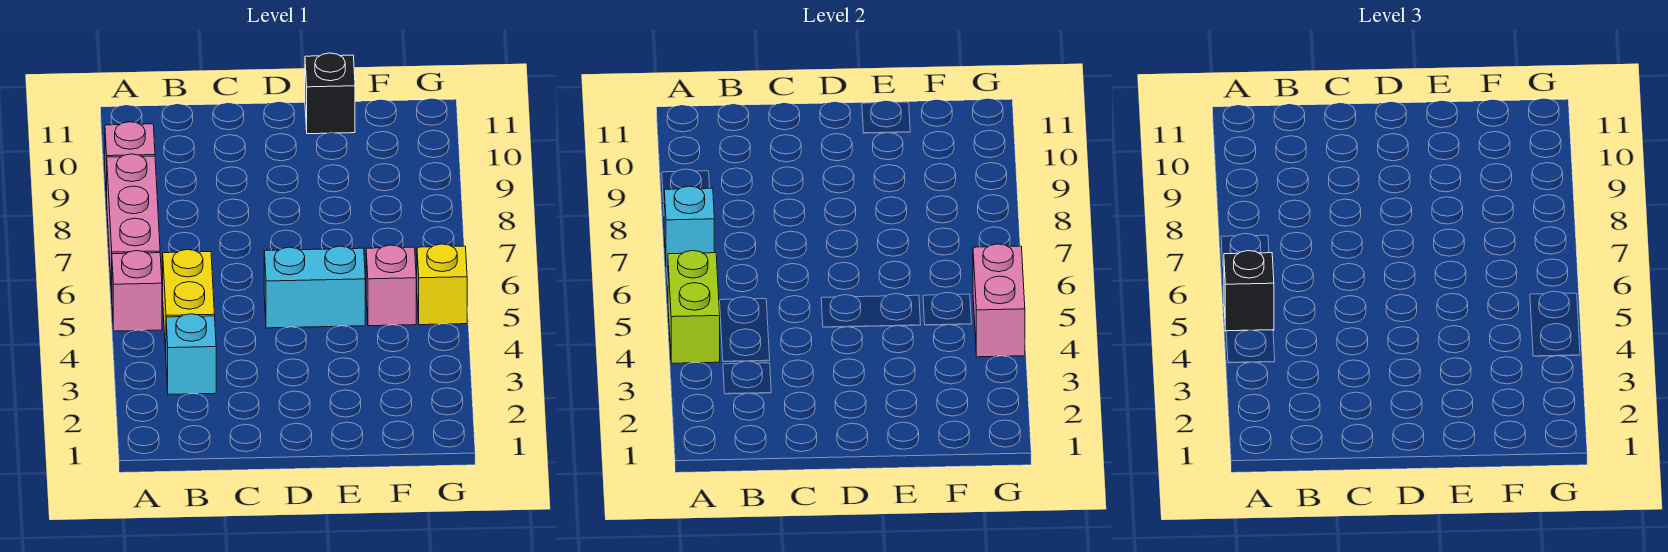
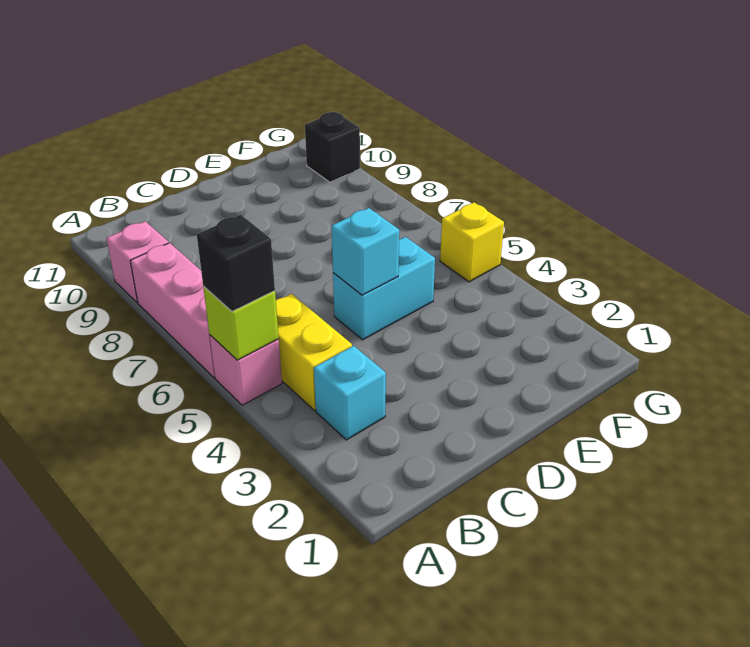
lime brick A4:A5 level 2 -> lime brick A5 level 2
cyan brick A7 level 2 -> cyan brick D5 level 2
black brick E11 level 1 -> black brick G10 level 1
pink brick F5 level 1 -> none
pink brick G4:G5 level 2 -> none

